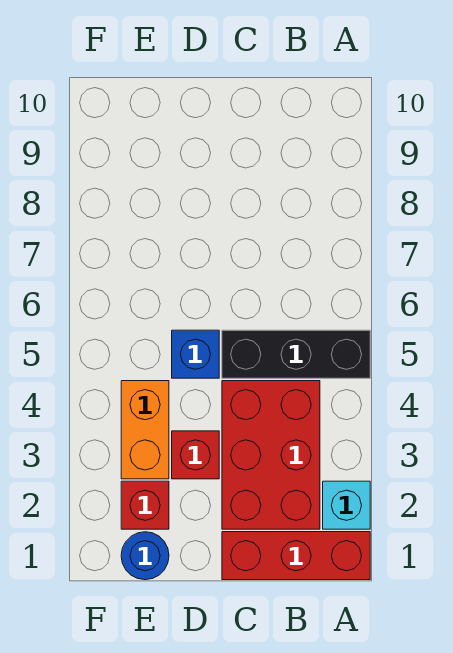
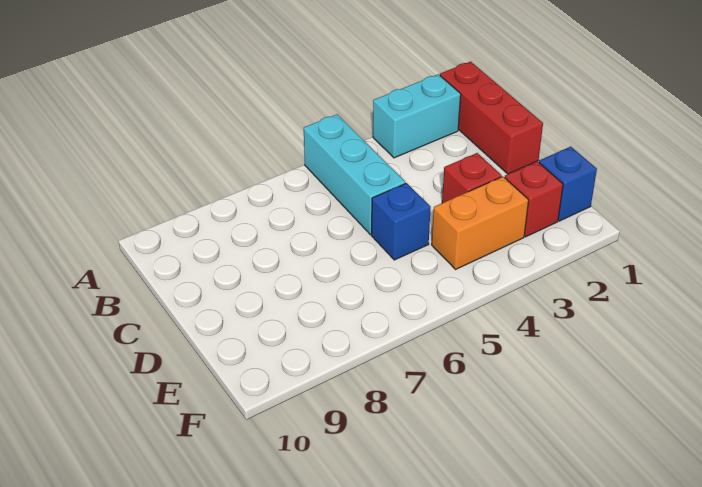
cyan brick A2 level 1 -> cyan brick A2:A3 level 1
black brick A5:C5 level 1 -> cyan brick A5:C5 level 1
red brick B2:C4 level 1 -> none
blue round brick E1 level 1 -> blue brick E1 level 1

